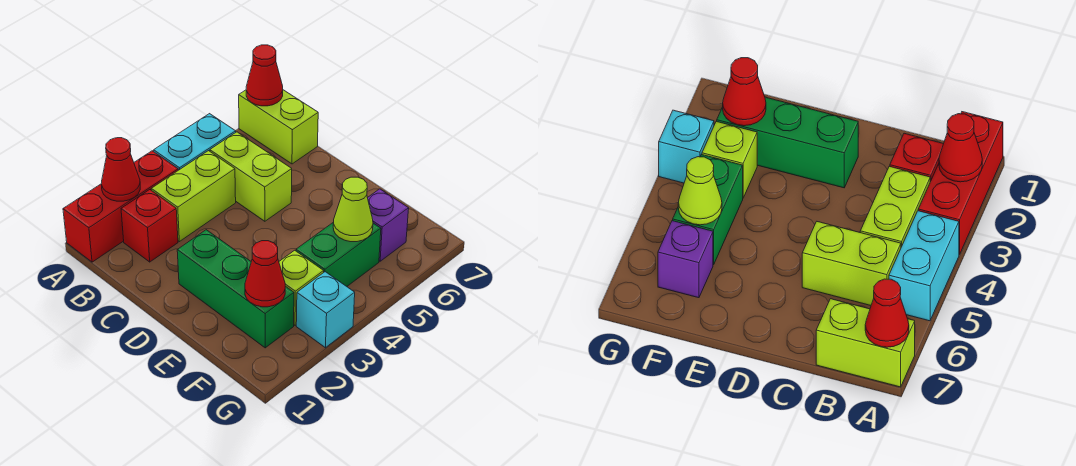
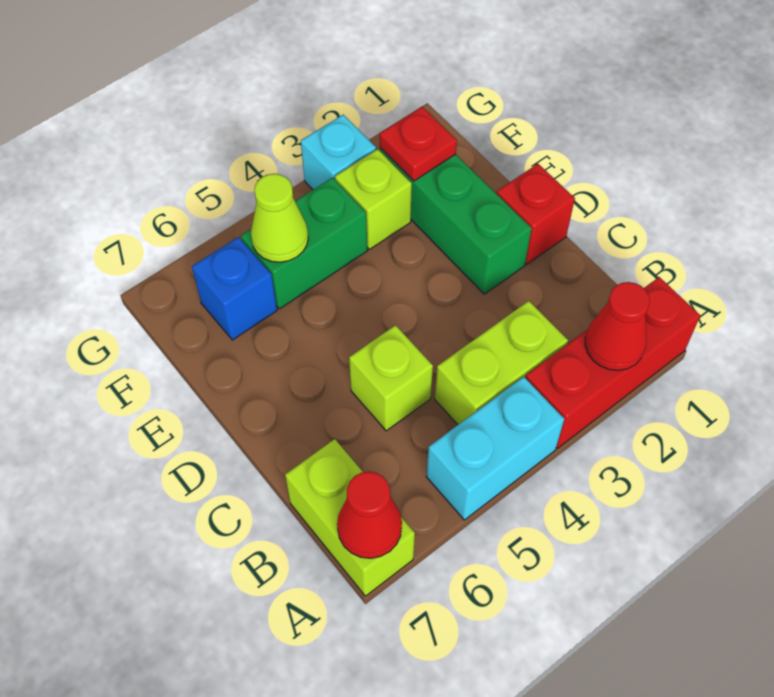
red brick B2 level 1 -> red brick D1 level 1
lime brick B5:C5 level 1 -> lime brick C5 level 1
red cone F2 level 2 -> red plate F2 level 2
purple brick F6 level 1 -> blue brick F6 level 1

